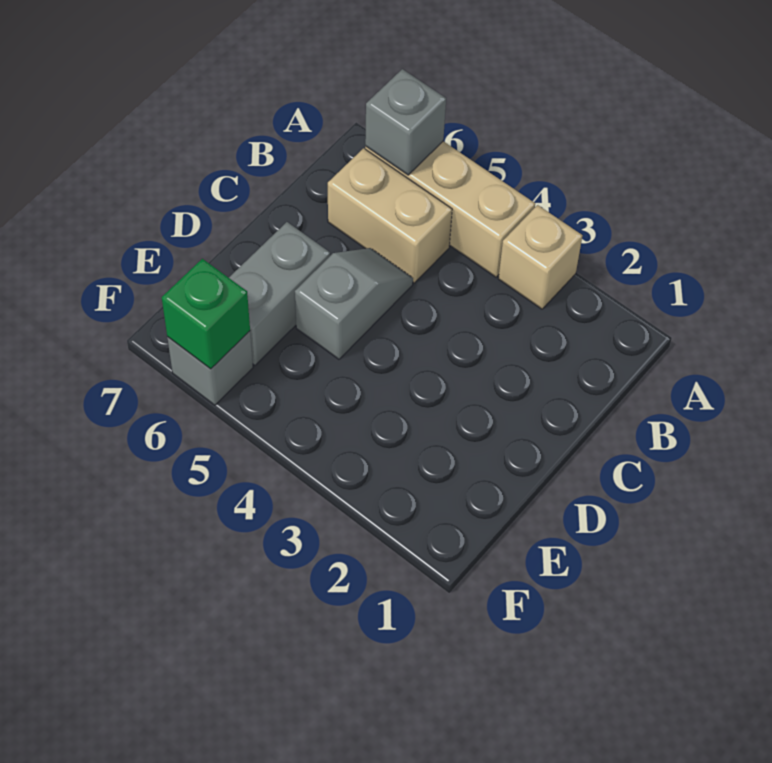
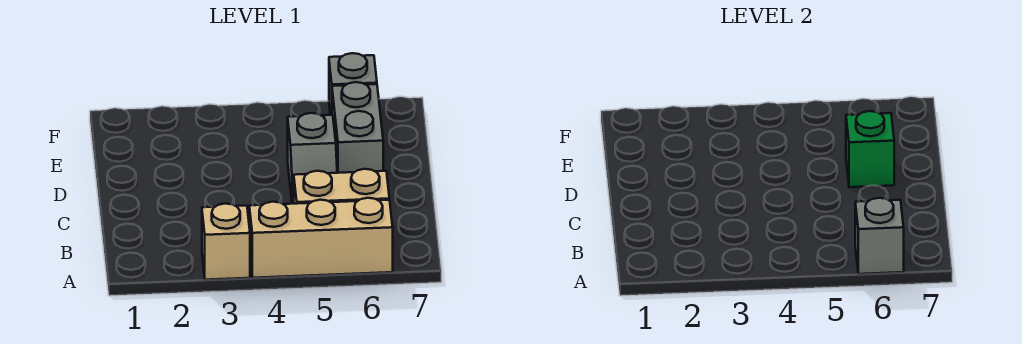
green brick F6 level 2 -> green brick D6 level 2

